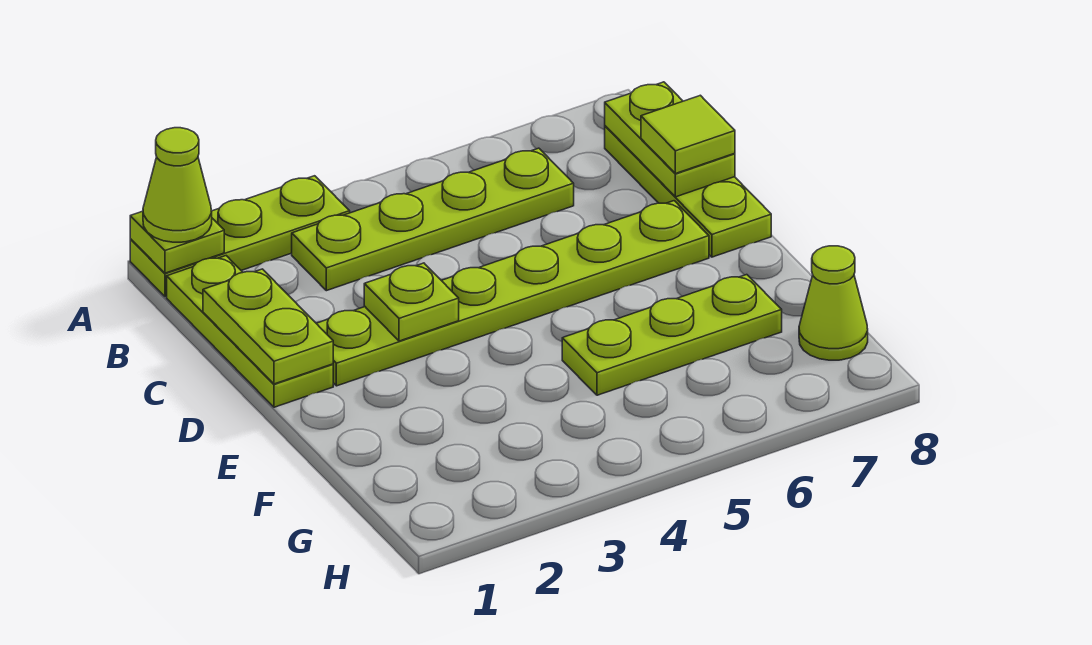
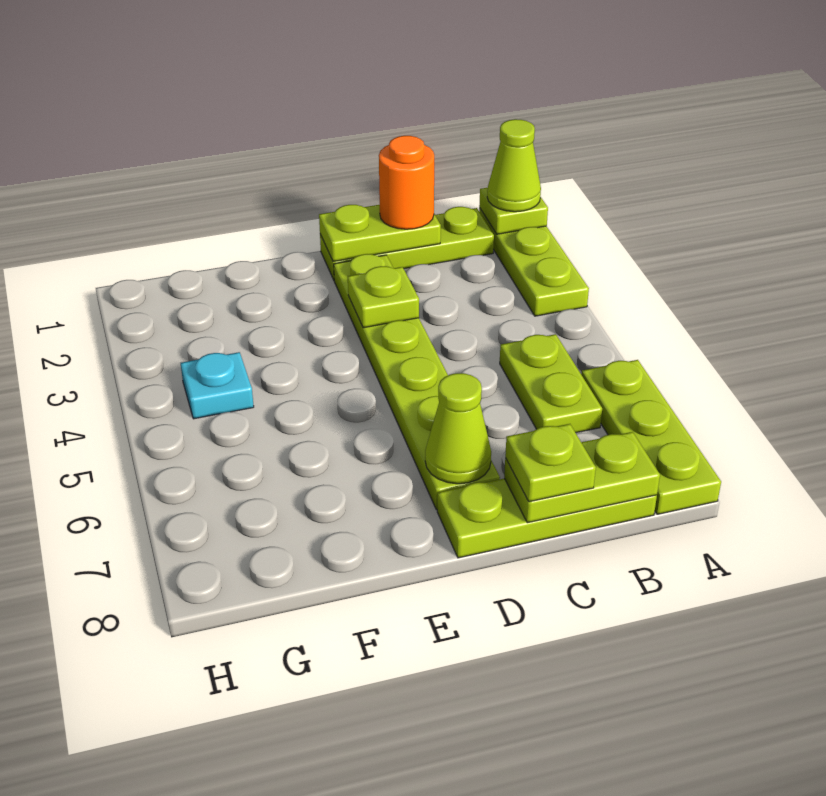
lime plate B3:B6 level 1 -> lime plate B5:B6 level 1
none -> orange round brick C1 level 3
lime tile C8 level 3 -> lime plate C8 level 3
lime plate F5:F7 level 1 -> lime plate A6:A8 level 1
none -> cyan plate G4 level 1
lime cone G8 level 1 -> lime cone D7 level 2

